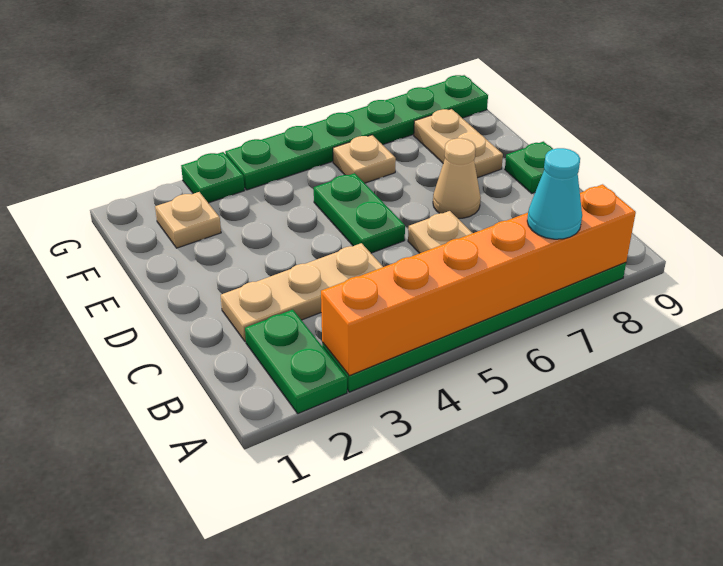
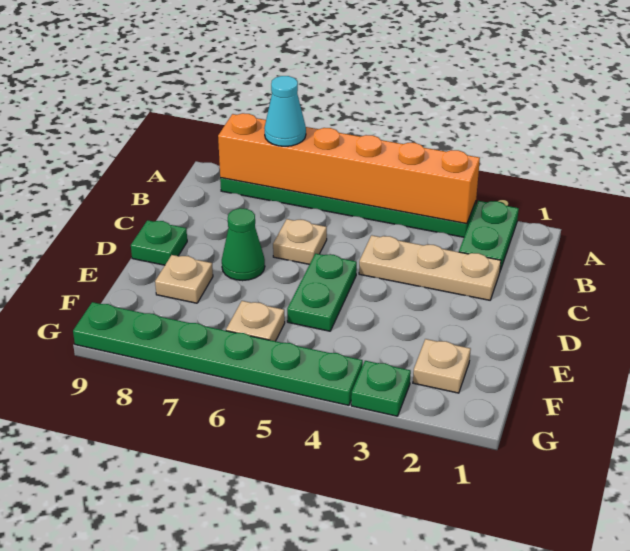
tan cone D7 level 1 -> green cone D7 level 1
tan plate E8:F8 level 1 -> tan plate E8 level 1

